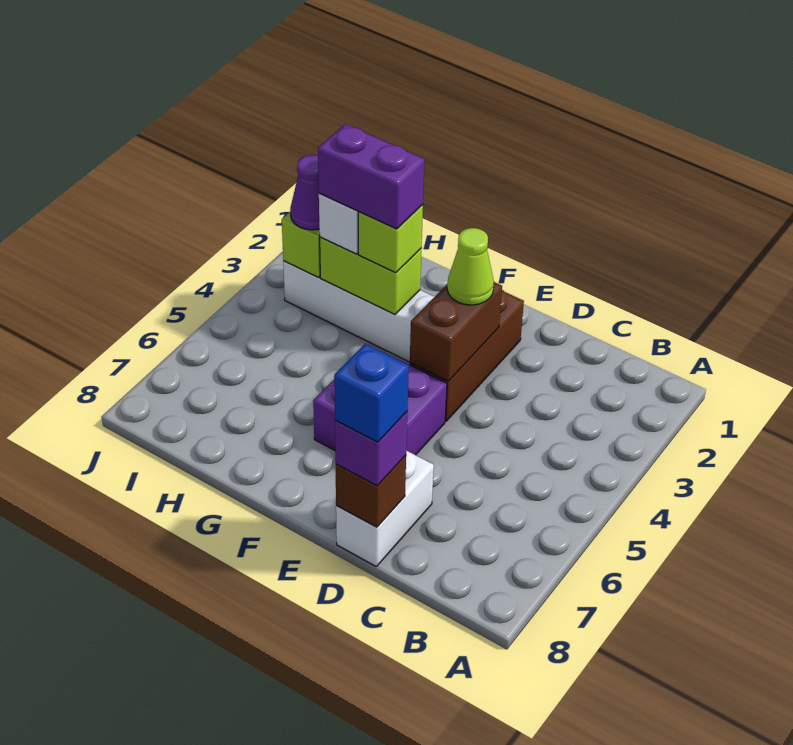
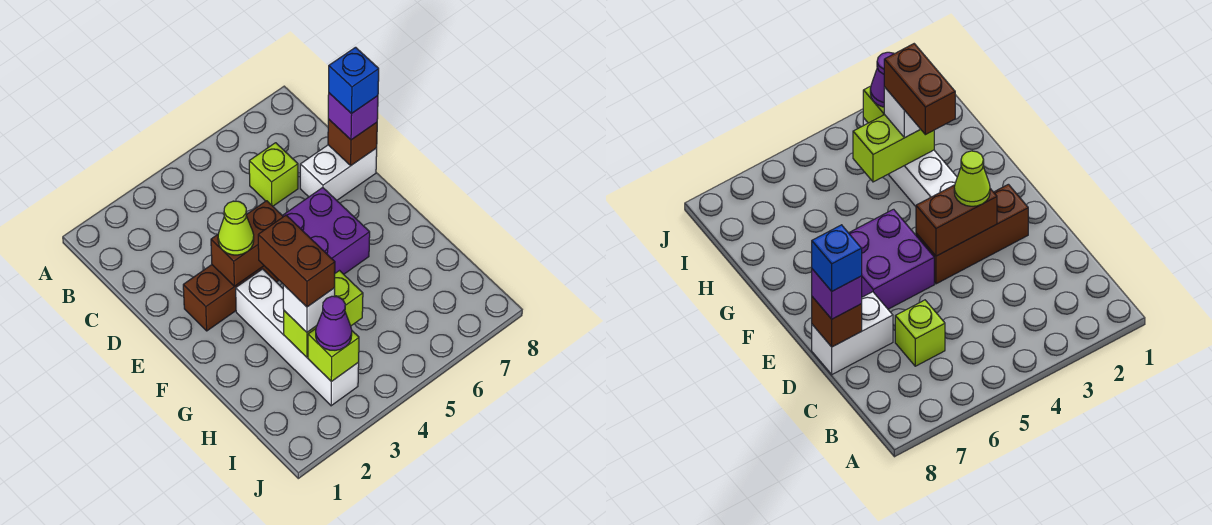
lime brick G3:H3 level 2 -> lime brick H3:H4 level 2
lime brick G3 level 3 -> lime brick C6 level 1
purple brick G3:H3 level 4 -> brown brick G3:H3 level 4

